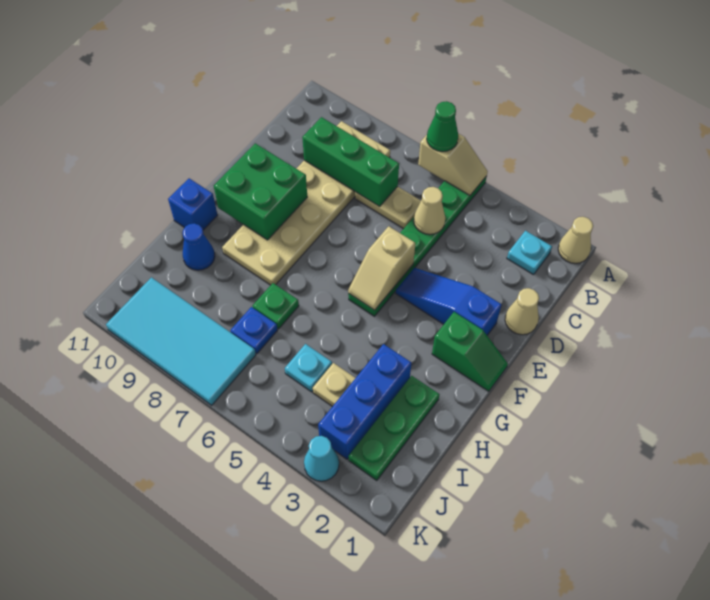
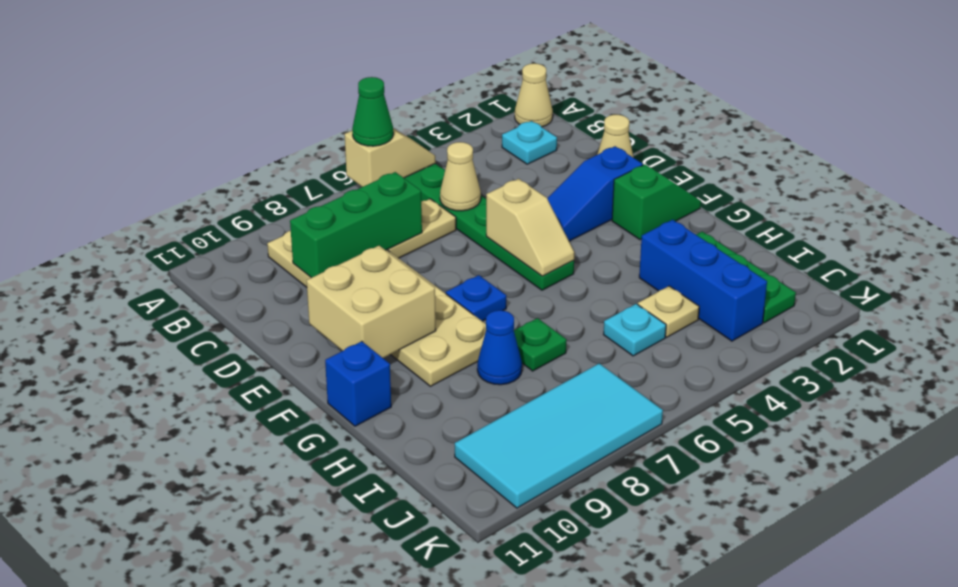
green brick E9:F10 level 2 -> tan brick E9:F10 level 2
blue cone H10 level 1 -> blue cone H8 level 1
blue plate I7 level 1 -> blue plate F7 level 1
cyan cone K3 level 1 -> none

